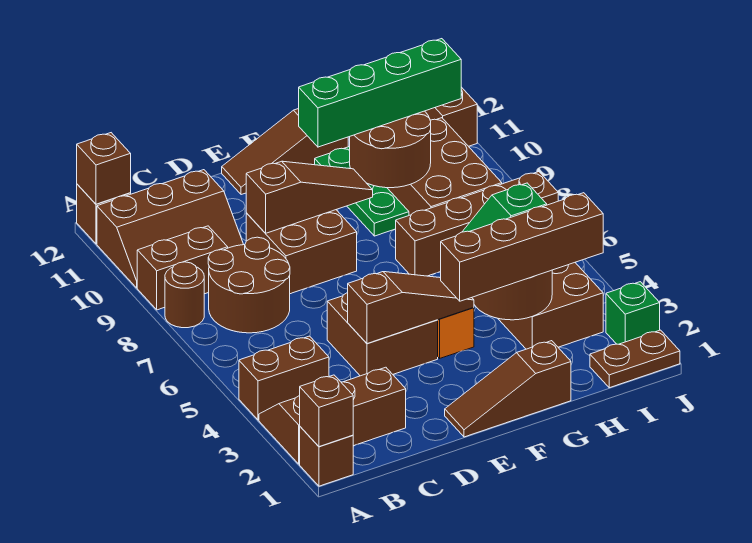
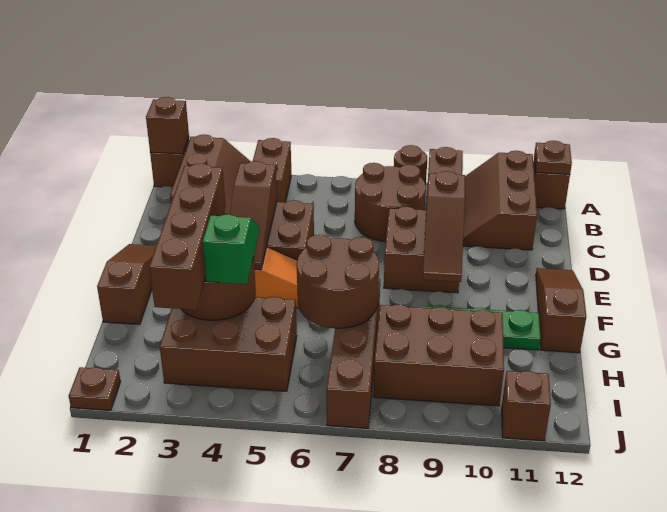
brown brick A12 level 2 -> brown plate A12 level 2
green brick F10:I10 level 3 -> none
brown round brick G9:H10 level 2 -> brown round brick G6:H7 level 2
brown plate I1:J1 level 1 -> brown plate J1 level 1
green brick J2 level 1 -> none

